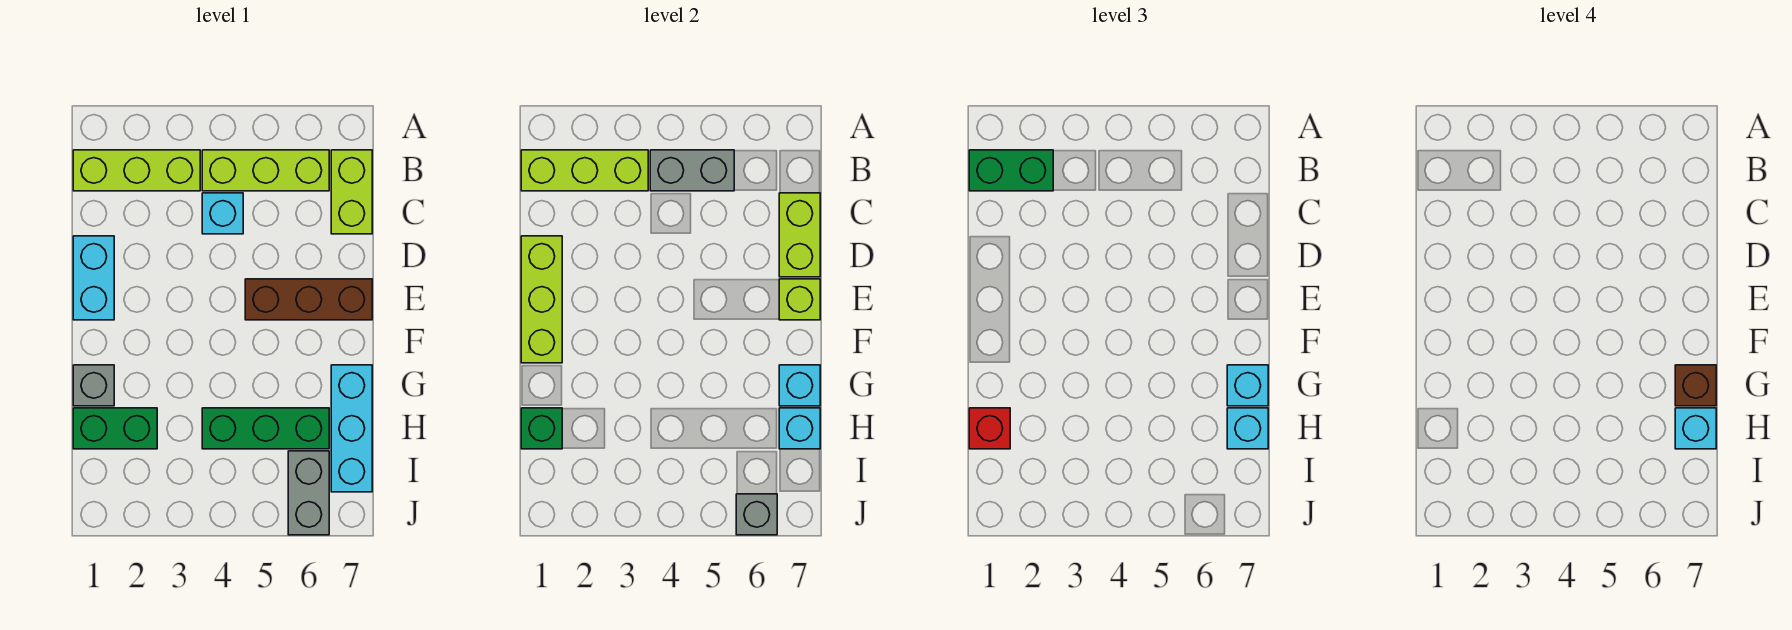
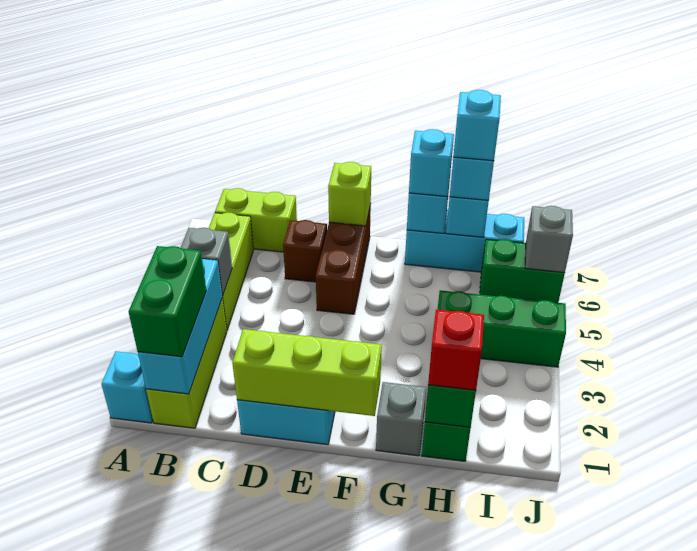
lime brick B1:B3 level 2 -> cyan brick B1:B3 level 2
grey brick B4:B5 level 2 -> grey brick B4 level 2
cyan brick C4 level 1 -> cyan brick A1 level 1
lime brick C7:D7 level 2 -> none
brown brick G7 level 4 -> brown brick D6 level 1
green brick H4:H6 level 1 -> green brick H4:J4 level 1
grey brick I6:J6 level 1 -> green brick I6:J6 level 1

